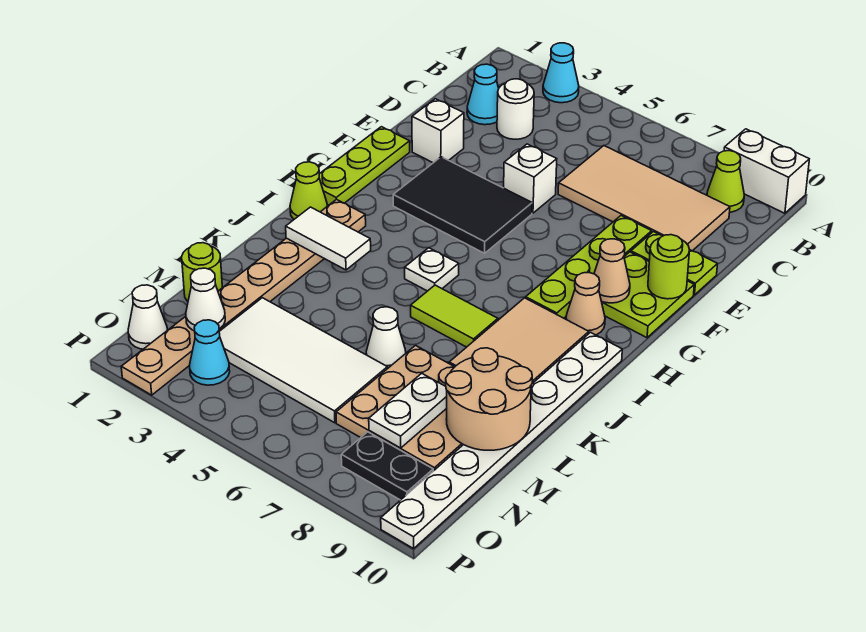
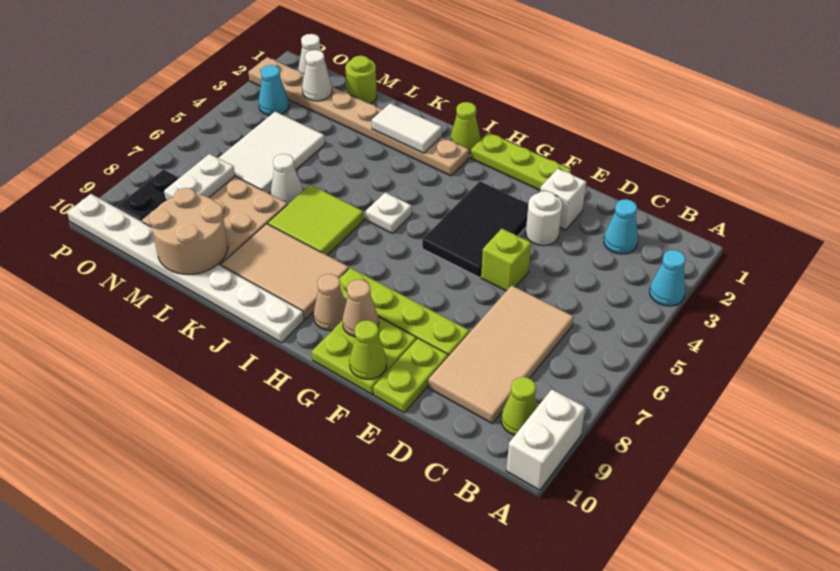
white round brick C3 level 1 -> white round brick E3 level 1
white brick E5 level 1 -> lime brick E5 level 1
lime round brick F10 level 2 -> lime cone F10 level 2
white tile J2:J3 level 2 -> white tile J2:K2 level 2
lime tile J6:J7 level 1 -> lime tile J6:K7 level 1
white tile M3:N6 level 1 -> white tile M4:N6 level 1
white plate M8:N8 level 2 -> white plate N7:N8 level 2

